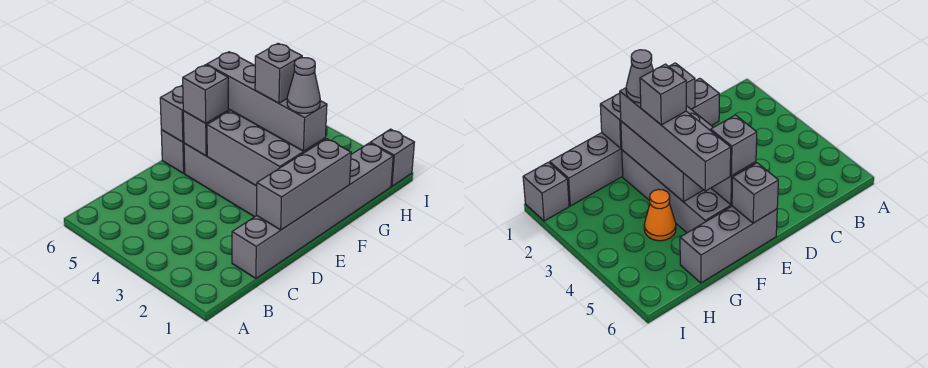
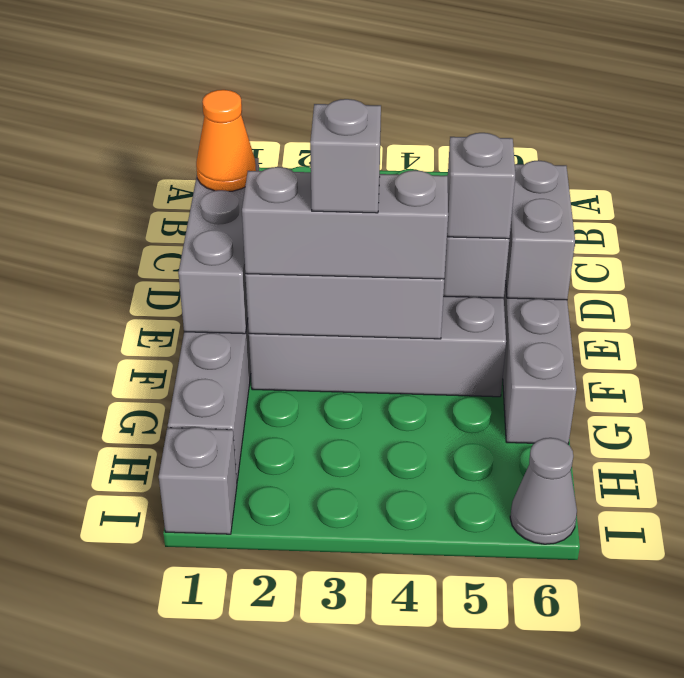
grey brick E6 level 2 -> grey brick D6:E6 level 2
grey brick F2:F5 level 3 -> grey brick F2:F4 level 3
grey cone F2 level 4 -> grey cone I6 level 1
orange cone G4 level 1 -> orange cone D1 level 3

